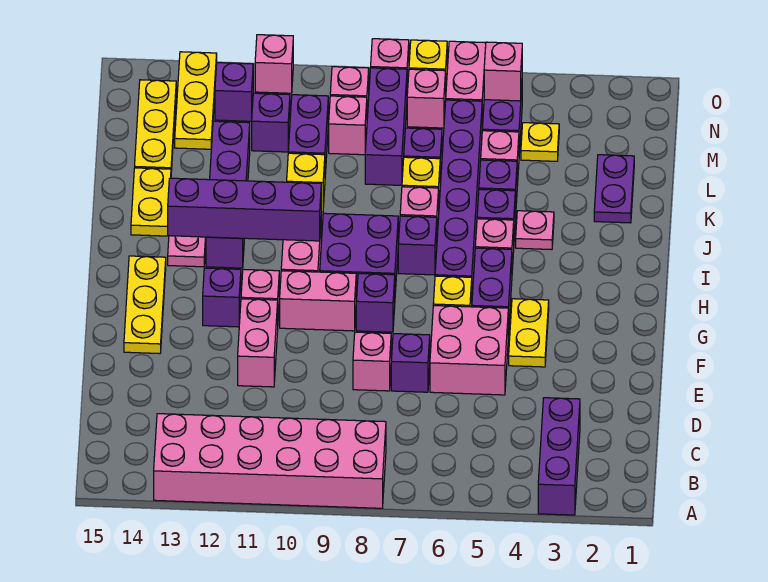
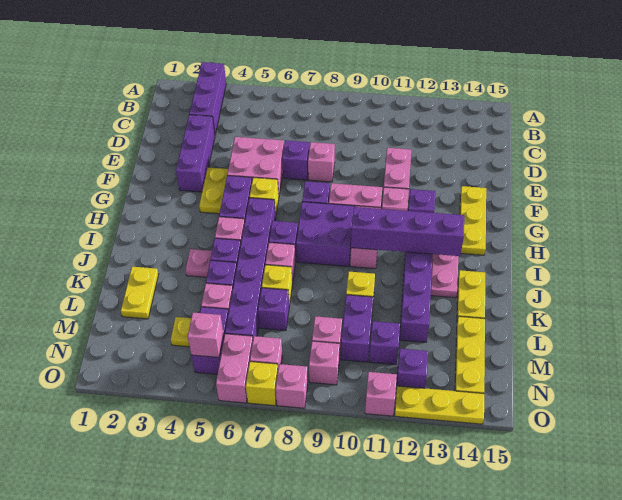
pink brick A8:B13 level 1 -> none
purple plate K2:L2 level 1 -> yellow plate K2:L2 level 1
purple brick L8:N8 level 1 -> purple brick D3:F3 level 1
yellow plate M13:O13 level 1 -> yellow plate O12:O14 level 1

